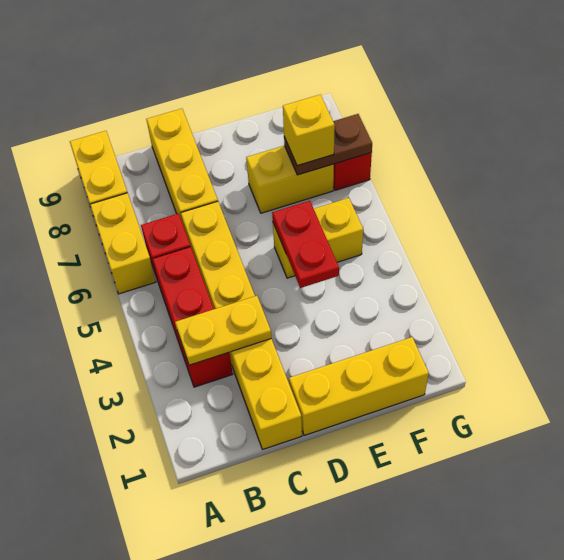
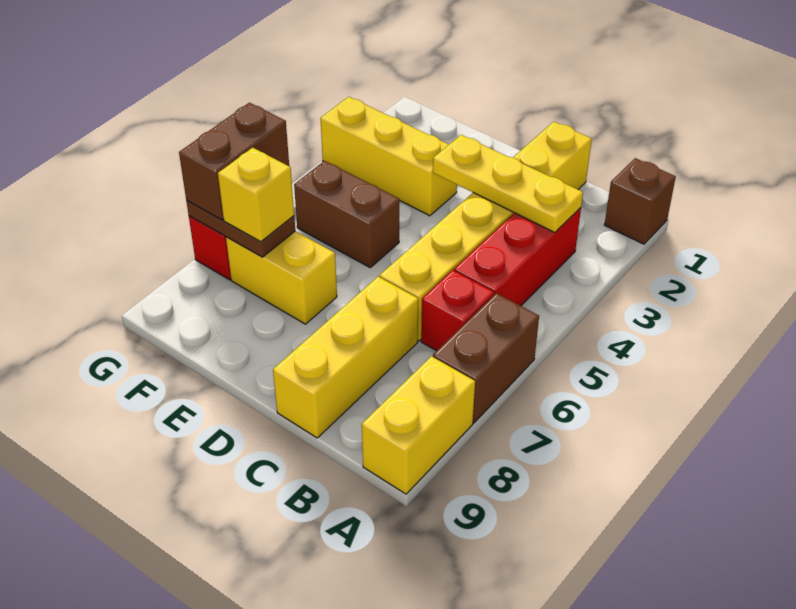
none -> brown brick A1 level 1
yellow brick A6:A7 level 1 -> brown brick A6:A7 level 1
yellow plate B3:C3 level 2 -> yellow plate B3:D3 level 2
yellow brick D1:F1 level 1 -> yellow brick E3:G3 level 1
red plate E4:E5 level 2 -> none
yellow brick E5:F5 level 1 -> brown brick E5:F5 level 1
none -> brown brick G6:G7 level 3

